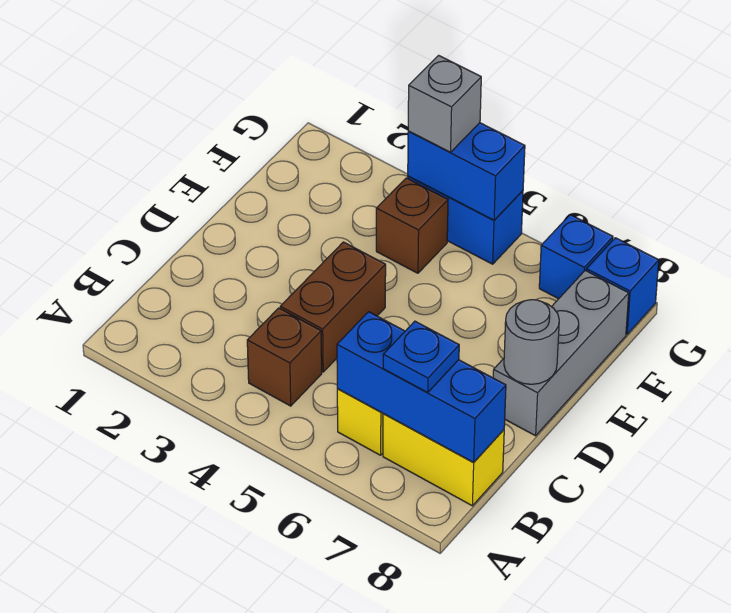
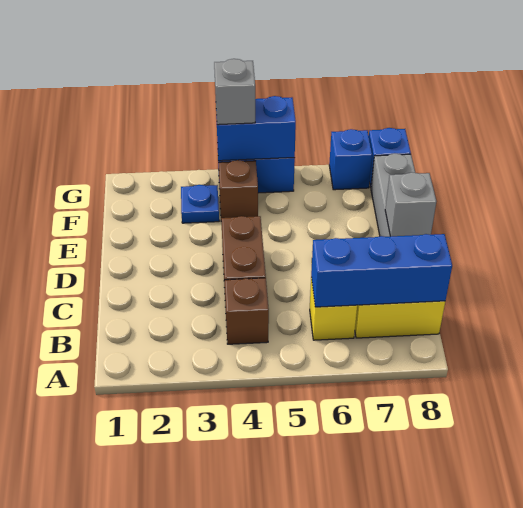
blue plate B7 level 3 -> blue plate F3 level 1
grey round brick D8 level 2 -> grey brick D8 level 2

